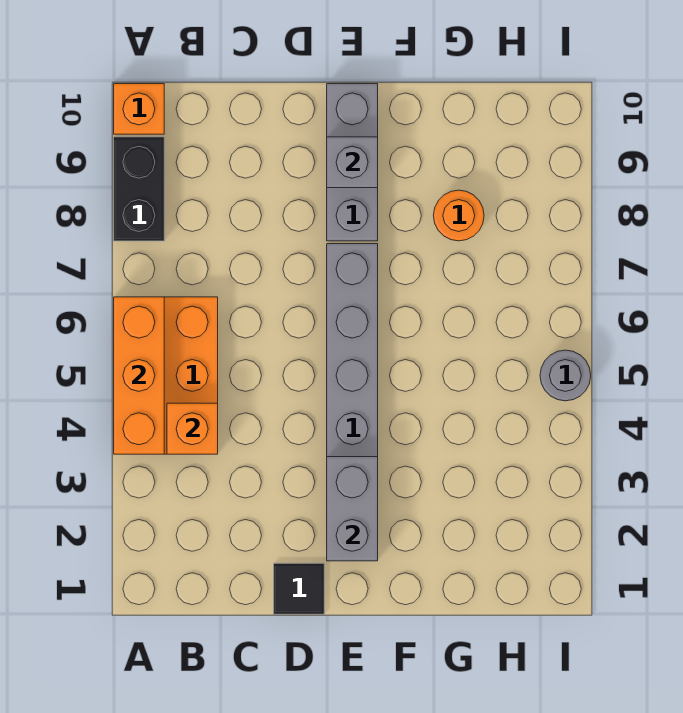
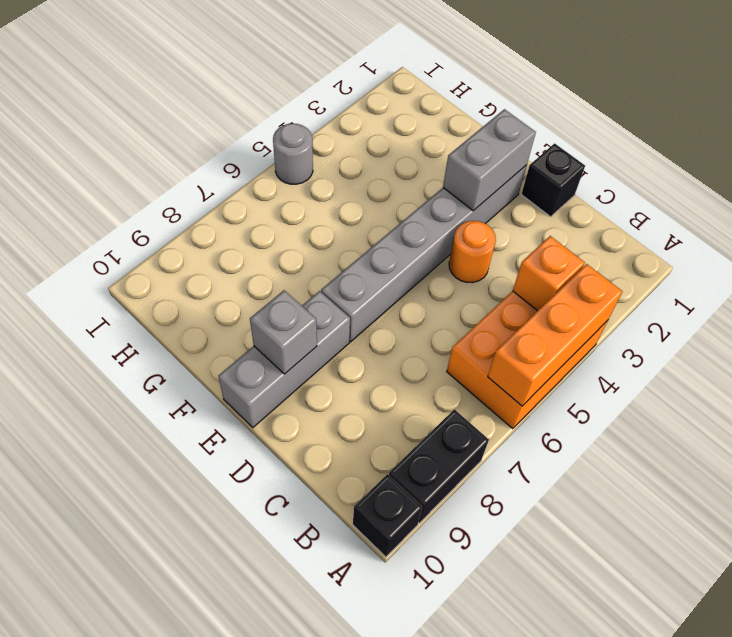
orange brick A10 level 1 -> black brick A10 level 1
black tile D1 level 1 -> black brick D1 level 1
orange round brick G8 level 1 -> orange round brick D4 level 1

